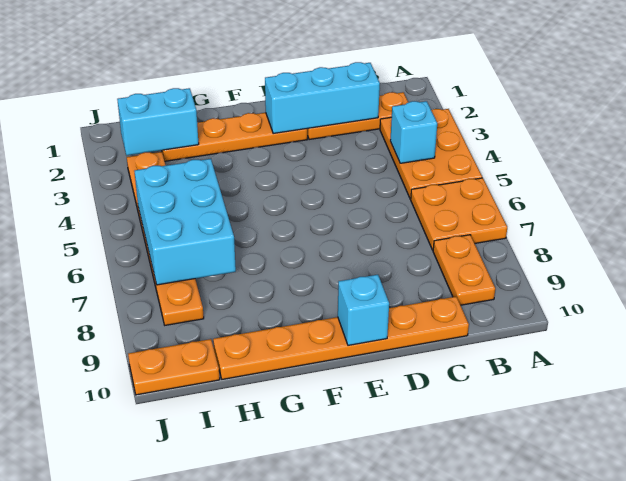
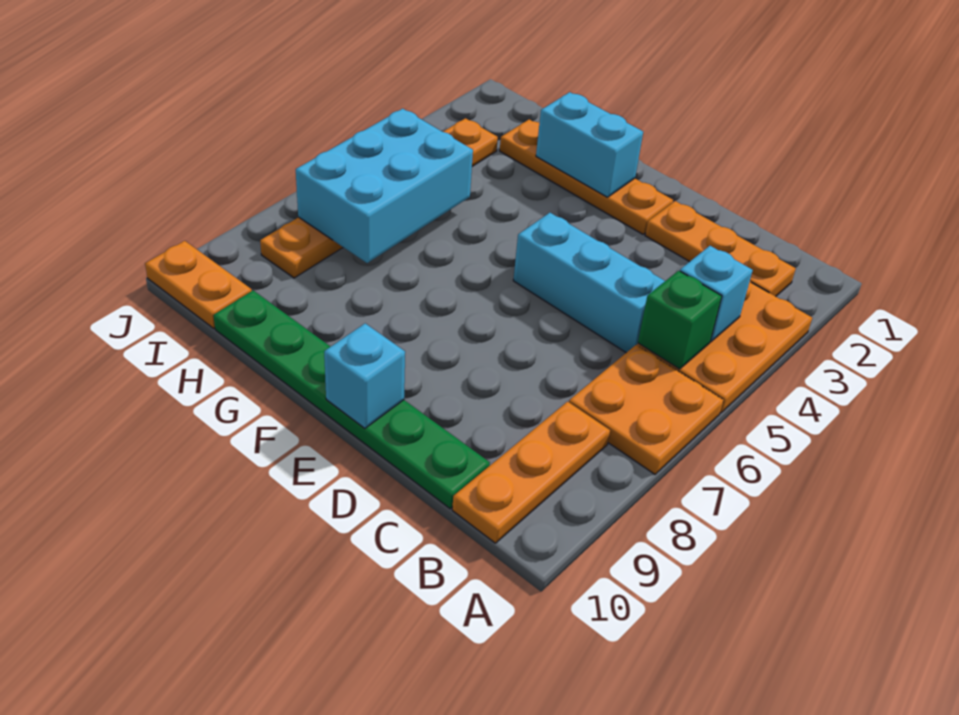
none -> green brick B5 level 2
orange plate B8:B9 level 1 -> orange plate B8:B10 level 1
cyan brick C2:E2 level 2 -> cyan brick C5:E5 level 1
orange plate C10:H10 level 1 -> green plate C10:H10 level 1
cyan brick H2:I2 level 2 -> cyan brick F2:G2 level 2

